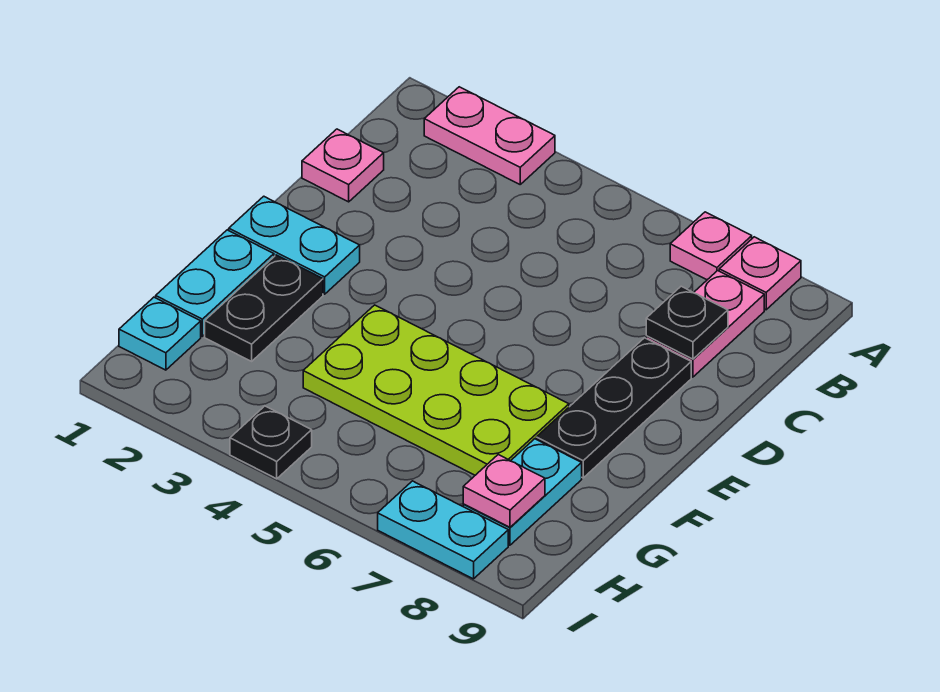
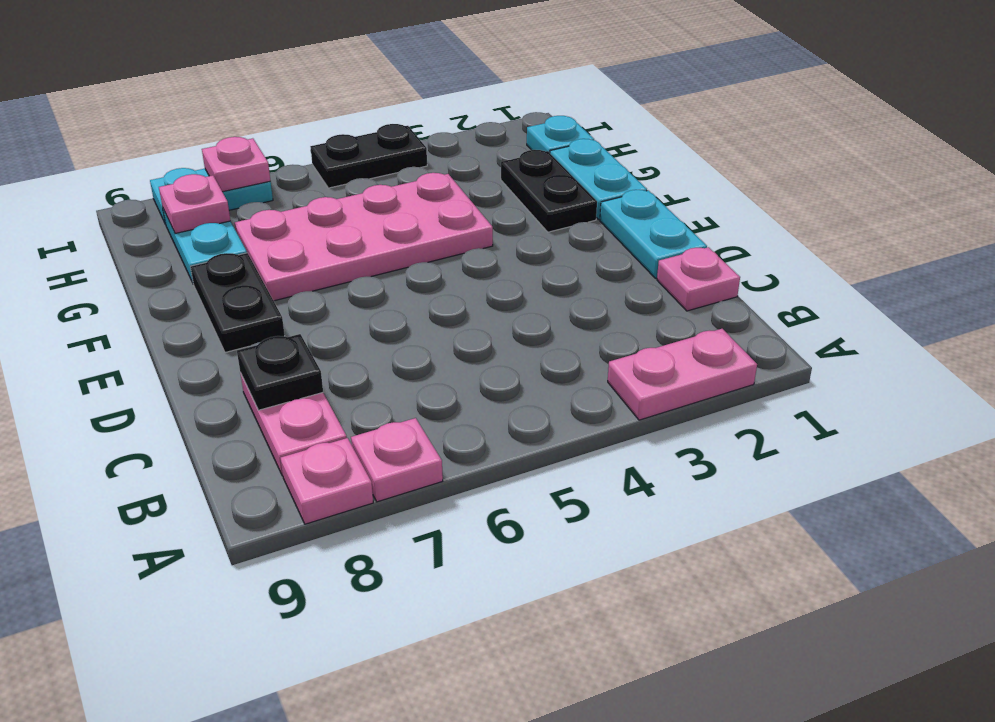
black plate D8:F8 level 1 -> black plate E8:F8 level 1
cyan plate E1:E2 level 1 -> cyan plate D1:E1 level 1
lime plate F4:G7 level 1 -> pink plate F4:G7 level 1
black plate I4 level 1 -> black plate I4:I5 level 1
none -> pink plate I7 level 2

